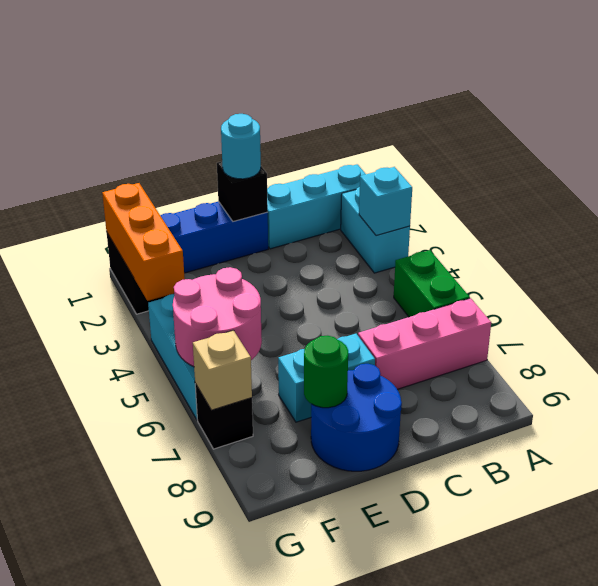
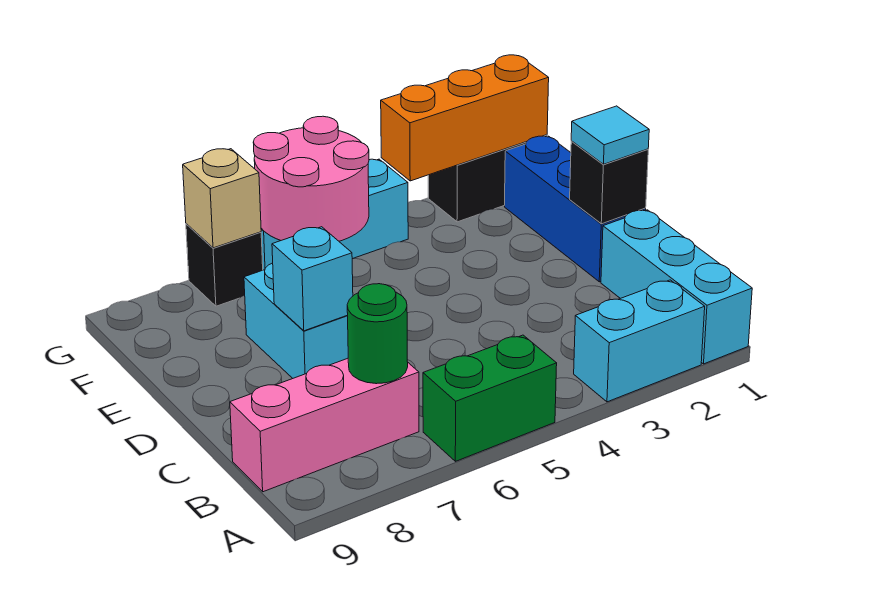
cyan brick A3 level 2 -> cyan brick D7 level 2
pink brick A7:C7 level 1 -> pink brick B7:B9 level 1
cyan round brick D1 level 3 -> cyan tile D1 level 3
blue round brick D8:E9 level 1 -> none
green round brick E8 level 2 -> green round brick B7 level 2

